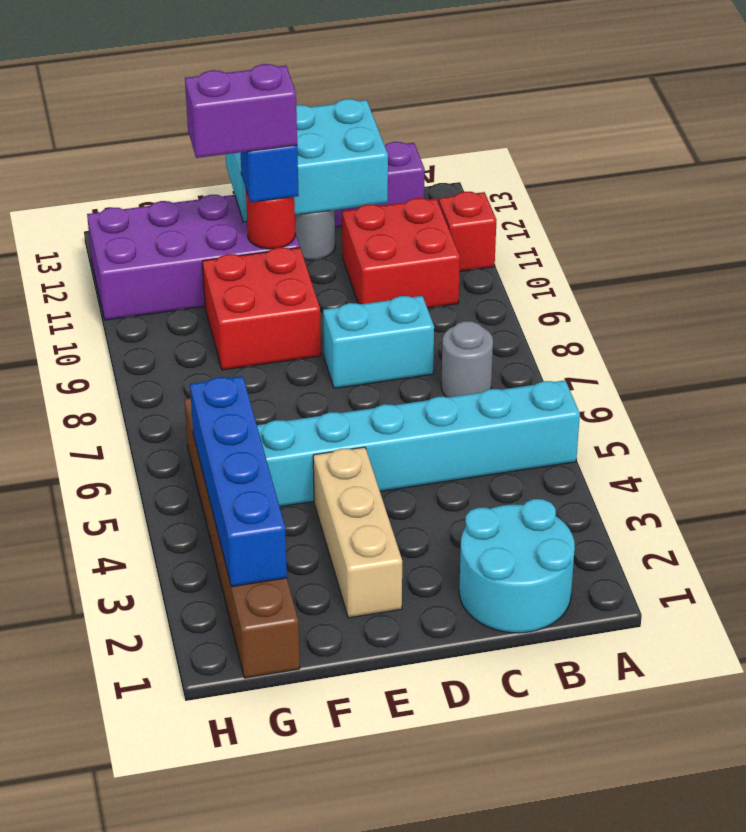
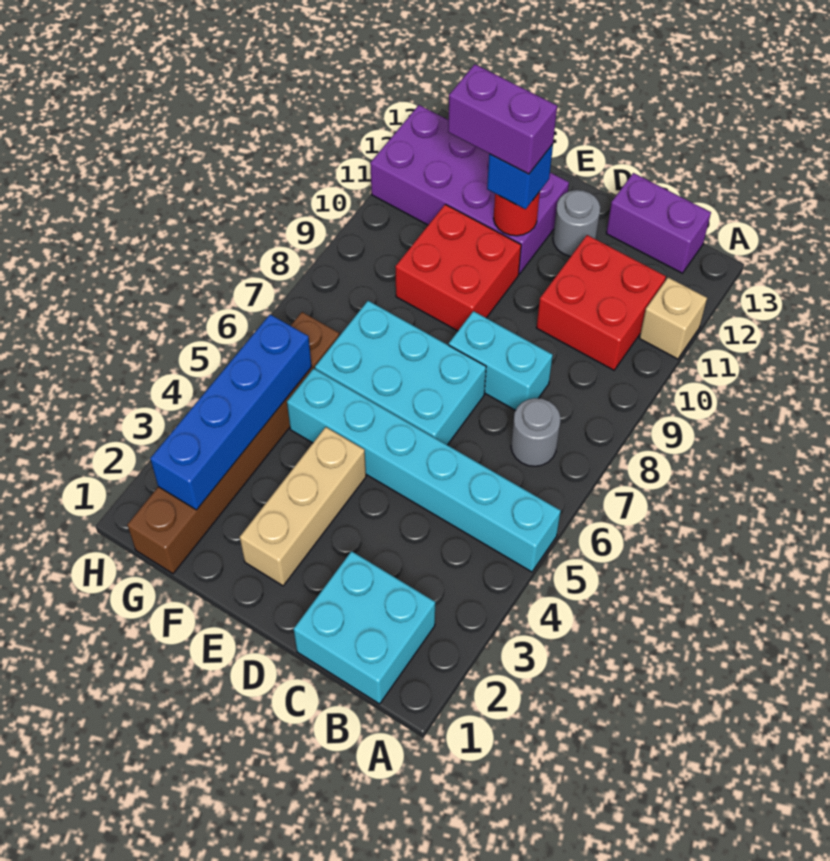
red brick A11 level 1 -> tan brick A11 level 1
cyan round brick B1:C2 level 1 -> cyan brick B1:C2 level 1
cyan brick C12:E13 level 2 -> cyan brick D6:F7 level 1

